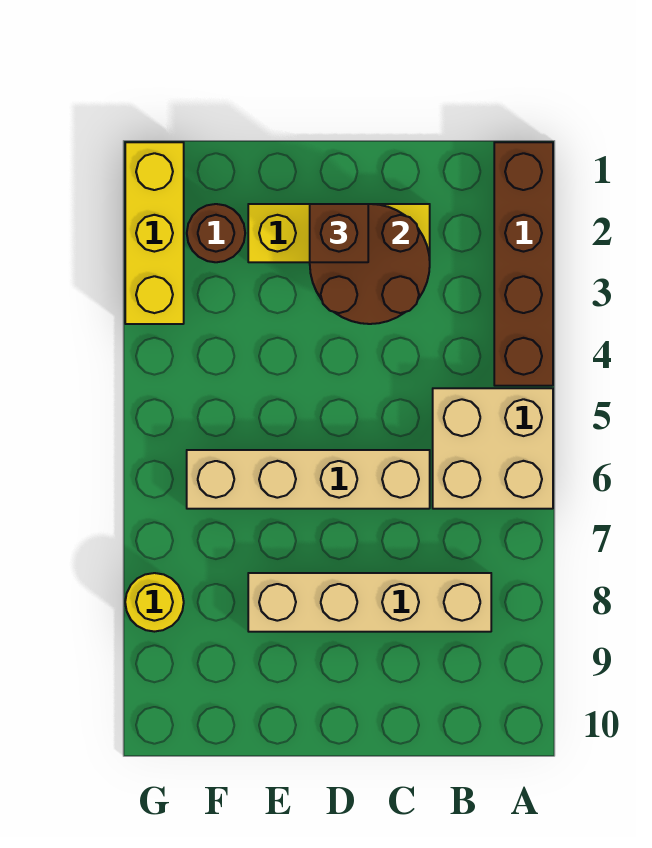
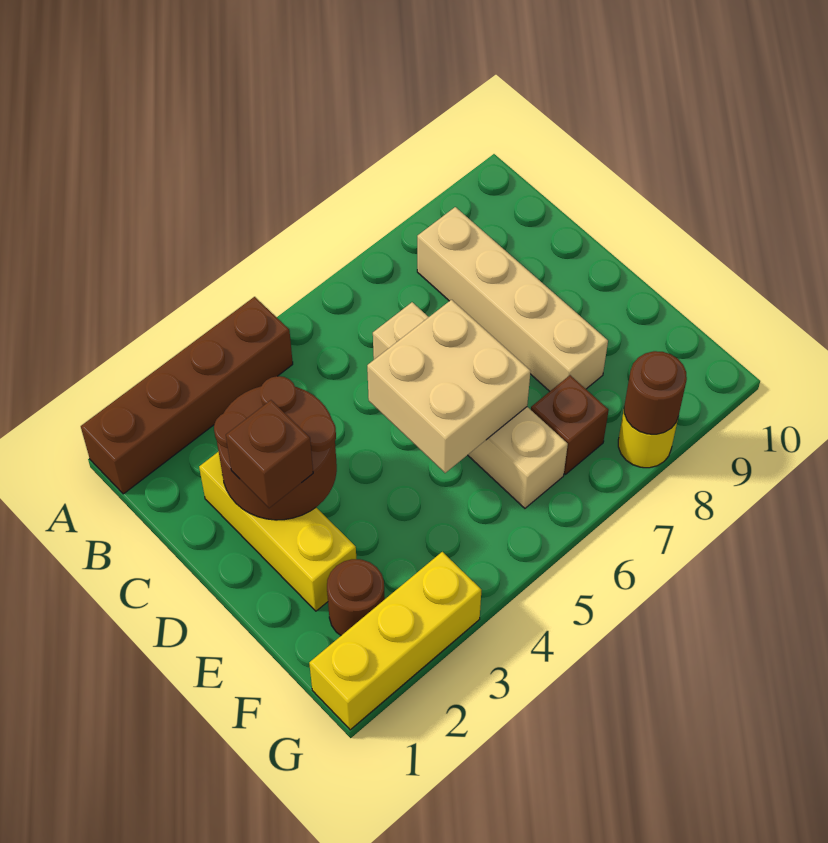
tan brick A5:B6 level 1 -> tan brick D5:E6 level 2
none -> brown brick F7 level 1
none -> brown round brick G8 level 2

